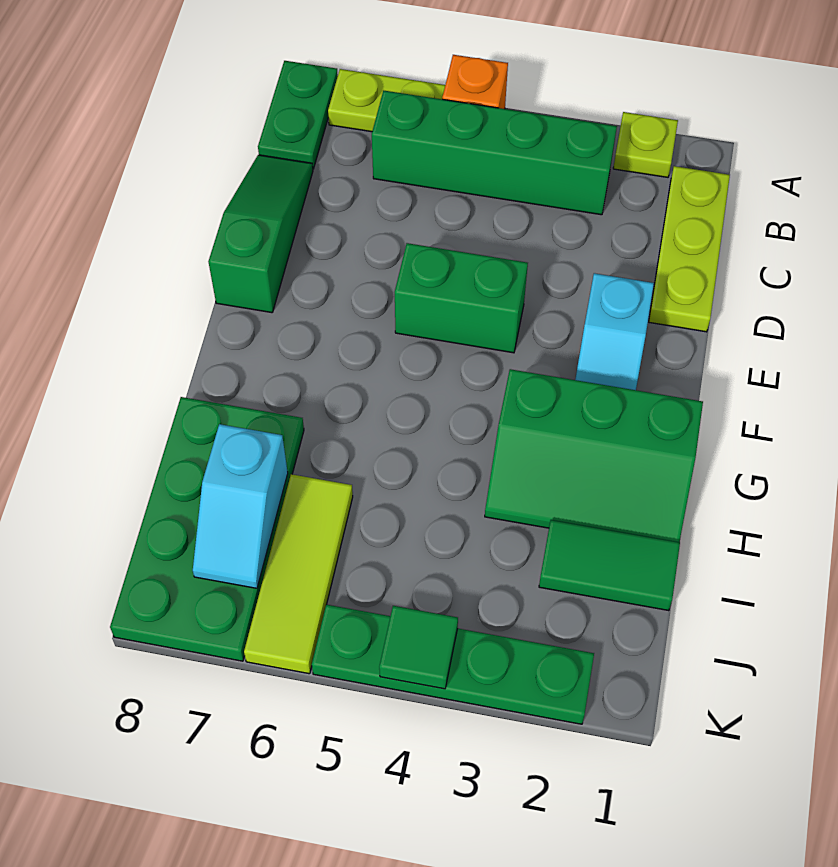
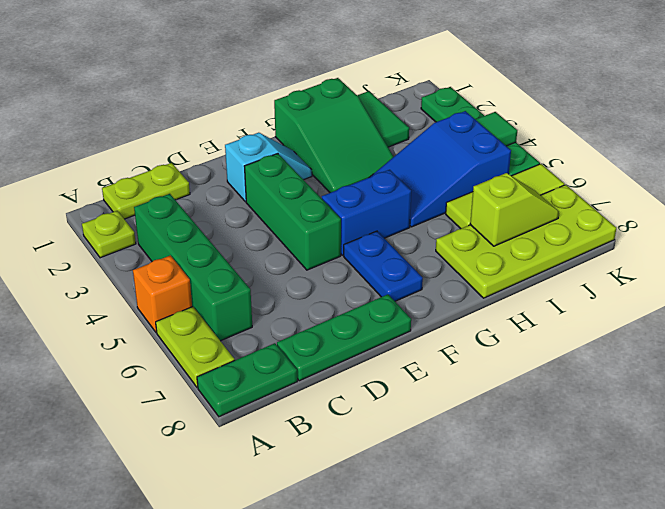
lime plate B1:D1 level 1 -> lime plate B1:C1 level 1
green slope C8:E8 level 1 top E -> green plate C8:E8 level 1
green brick E4:E5 level 1 -> green brick E3:E5 level 1
none -> blue brick F5:G5 level 1
none -> blue plate F6:F7 level 1
green slope G1:H3 level 1 top G -> green slope G1:H3 level 1 top 1
none -> blue slope H4:J5 level 1 top J
green plate H7:K8 level 1 -> lime plate H7:K8 level 1
cyan slope I7:J7 level 2 top I -> lime slope I7:J7 level 2 top I

